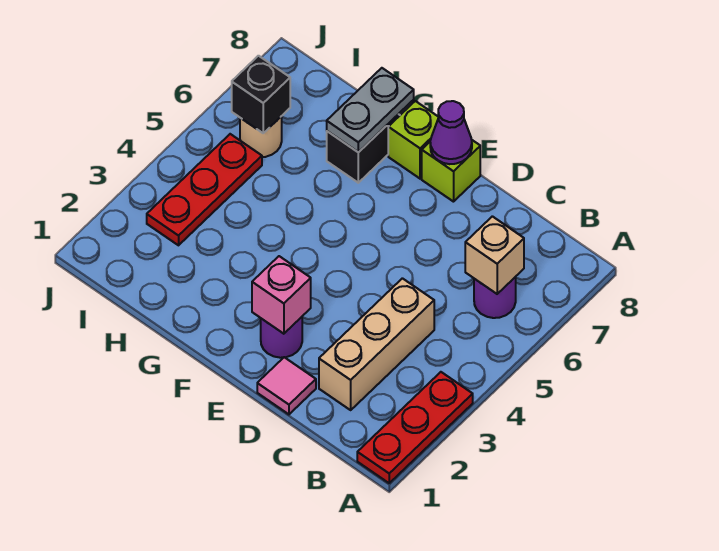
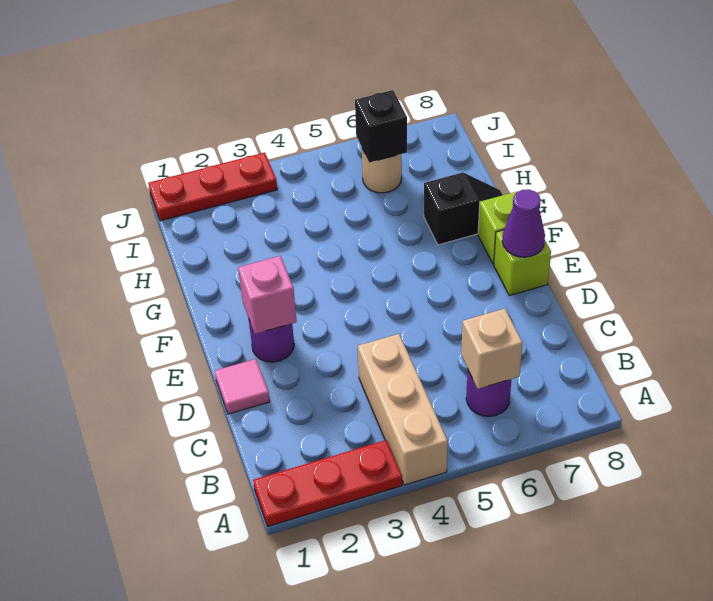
tan brick C2:C4 level 1 -> tan brick A4:C4 level 1
grey plate G7:G8 level 2 -> none
red plate I3:I5 level 1 -> red plate J1:J3 level 1

